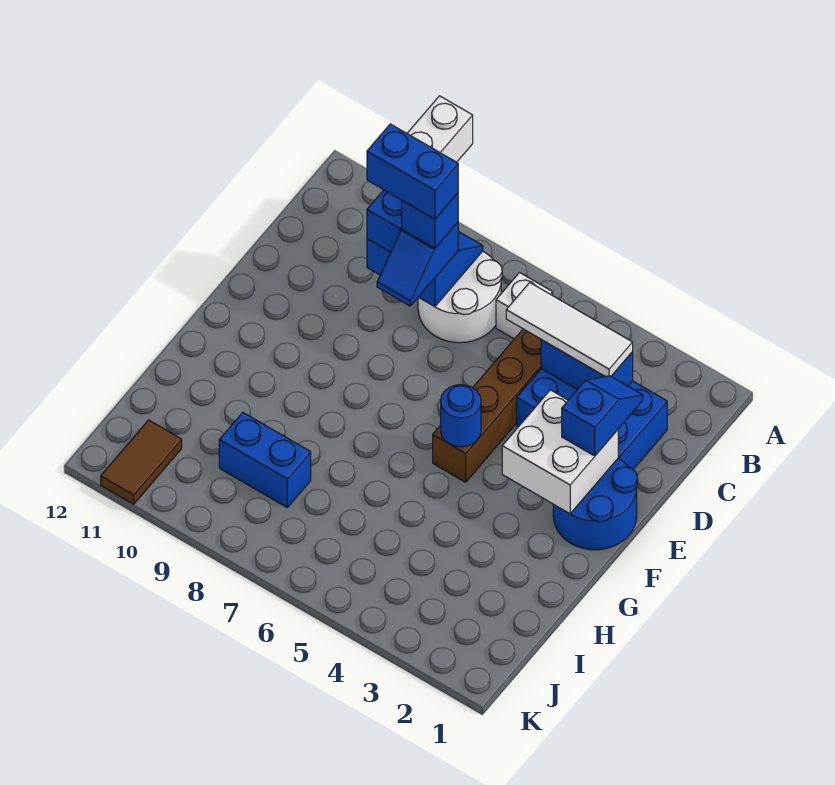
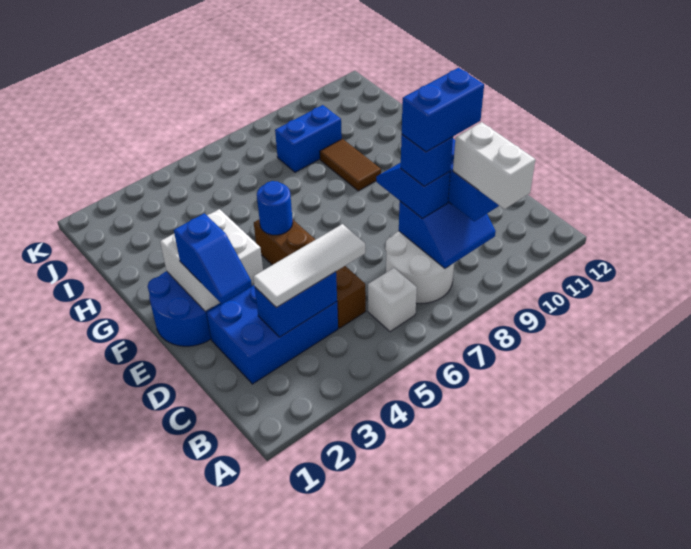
brown tile J11:K11 level 1 -> brown tile G9:H9 level 1

